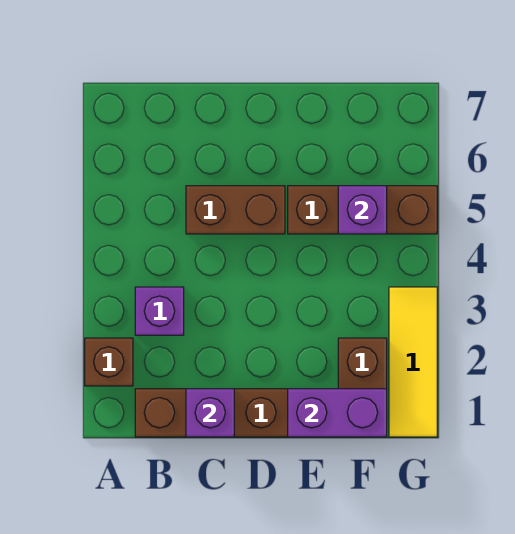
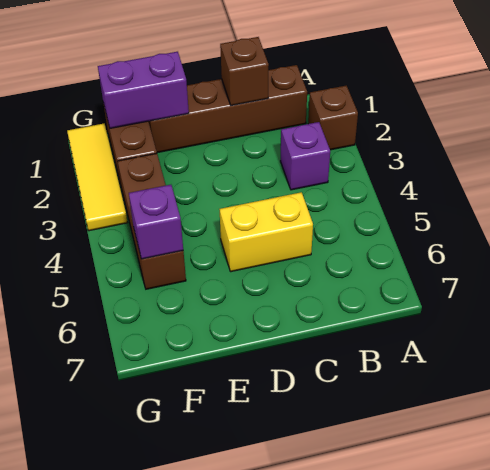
purple brick C1 level 2 -> brown brick C1 level 2
brown brick C5:D5 level 1 -> yellow brick C5:D5 level 1
brown brick E5:G5 level 1 -> brown brick F3:F5 level 1

